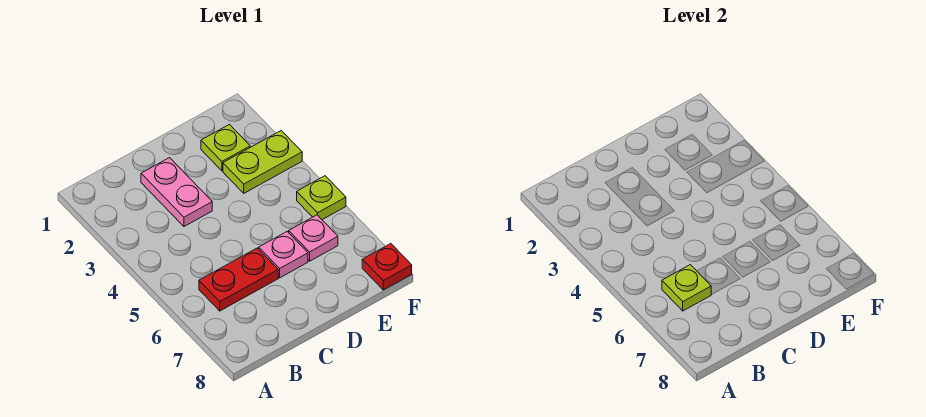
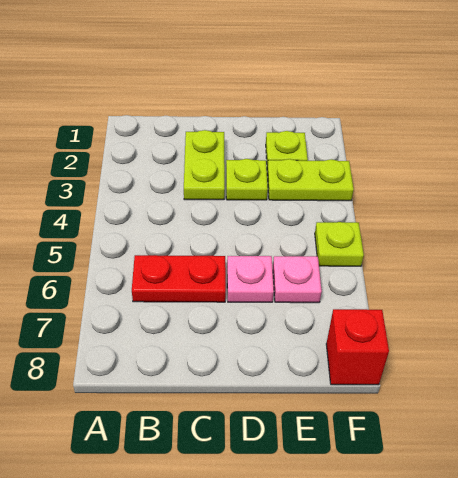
lime plate B6 level 2 -> lime plate D3 level 1
pink plate C2:C3 level 1 -> lime plate C2:C3 level 1
red plate F8 level 1 -> red brick F8 level 1

